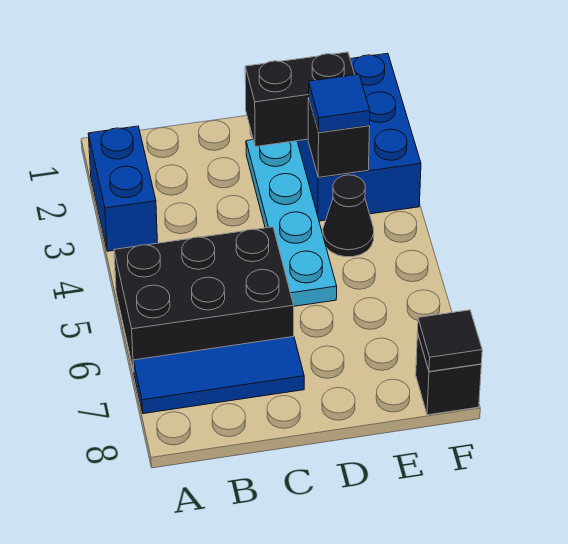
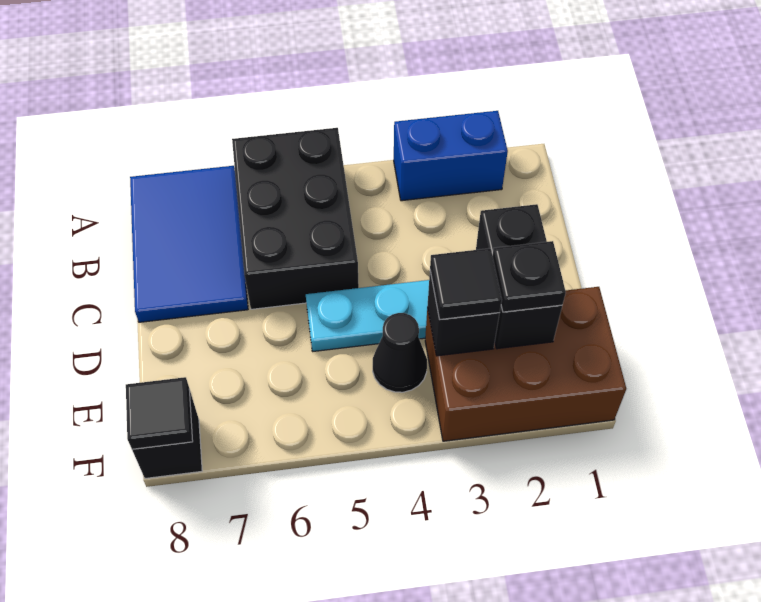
blue tile A7:C7 level 1 -> blue tile A7:C8 level 1
blue brick E1:F3 level 1 -> brown brick E1:F3 level 1
none -> black plate E2 level 3
blue tile E3 level 3 -> black tile E3 level 3

